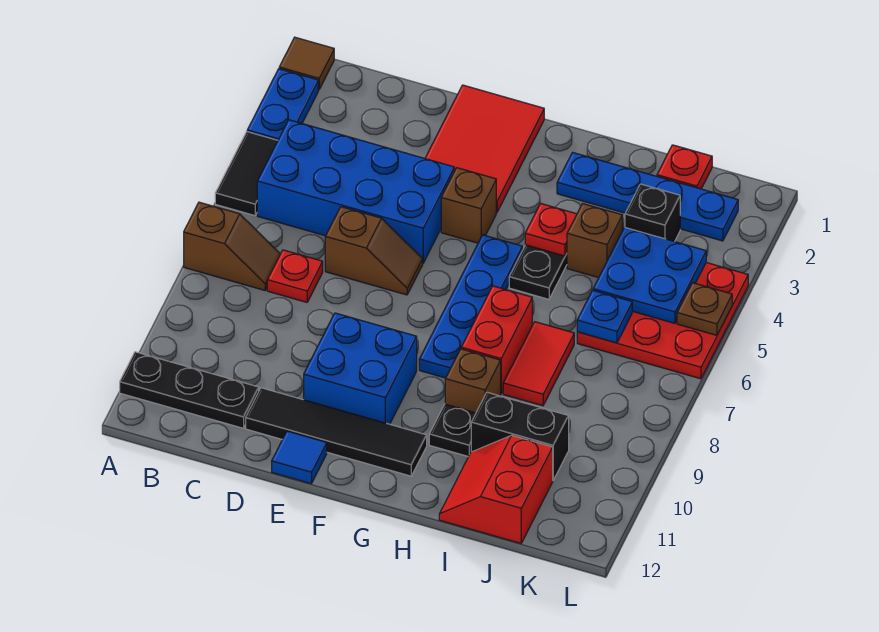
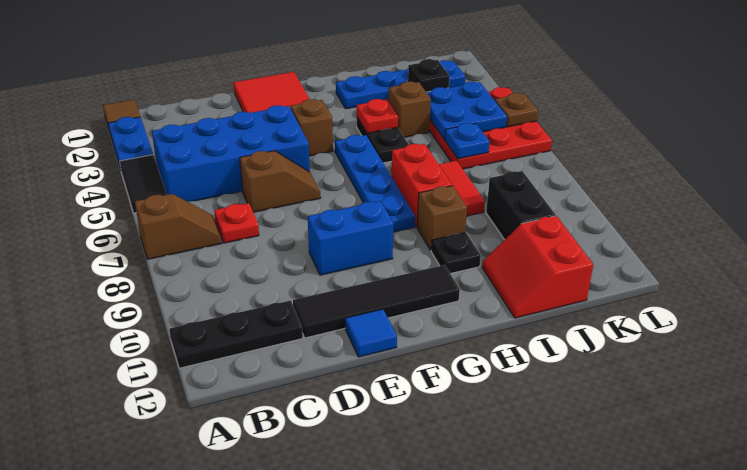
blue brick E9:F10 level 1 -> blue brick E9:F9 level 1
black brick I10:J10 level 1 -> black brick J9:J10 level 1
red plate J1 level 1 -> none

